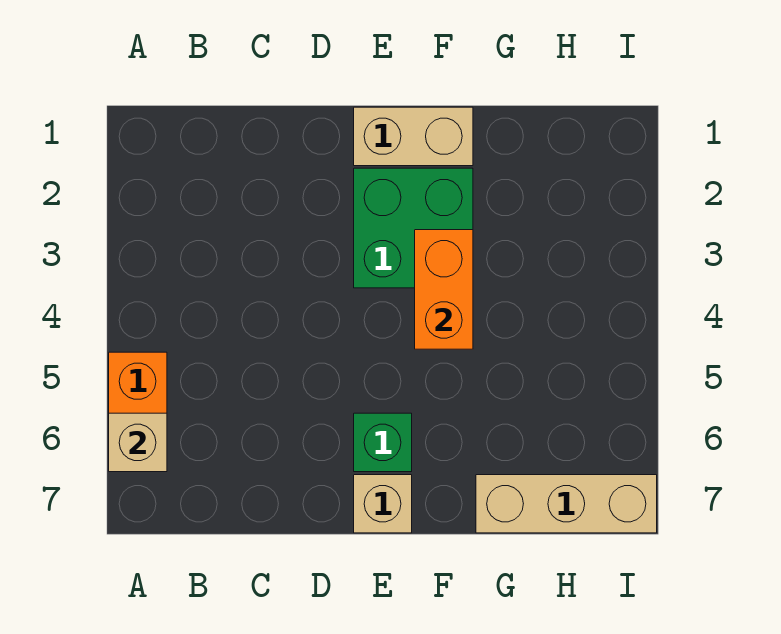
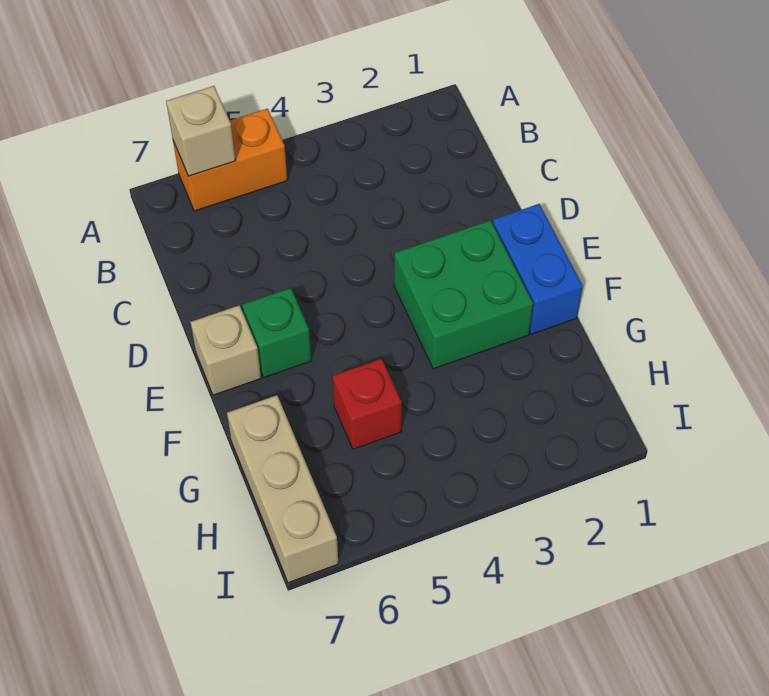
tan brick E1:F1 level 1 -> blue brick E1:F1 level 1
orange brick F3:F4 level 2 -> none
none -> red brick G5 level 1

